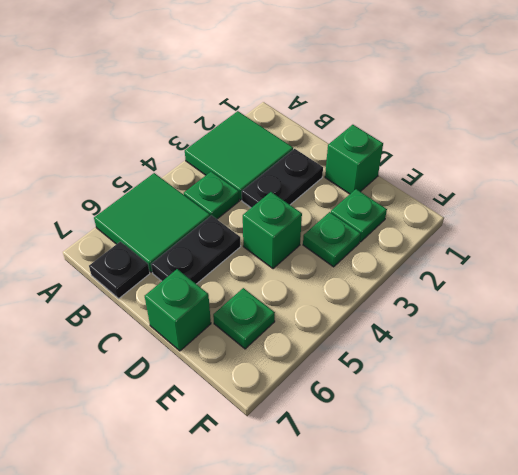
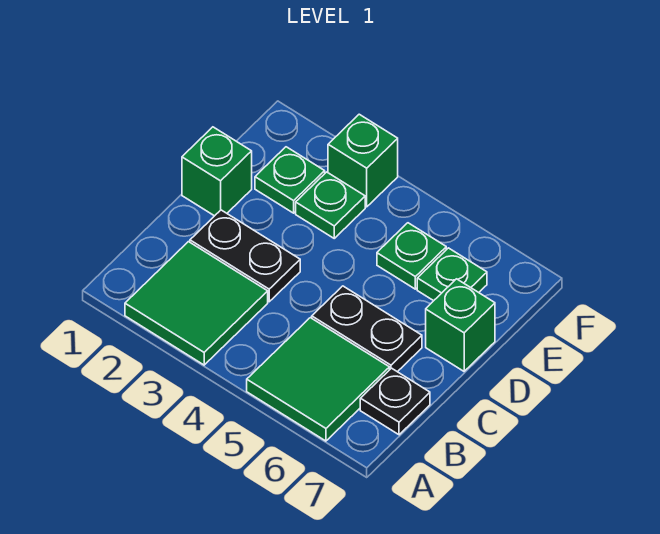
green plate B4 level 1 -> green plate E5 level 1
green brick D4 level 1 -> green brick F3 level 1

